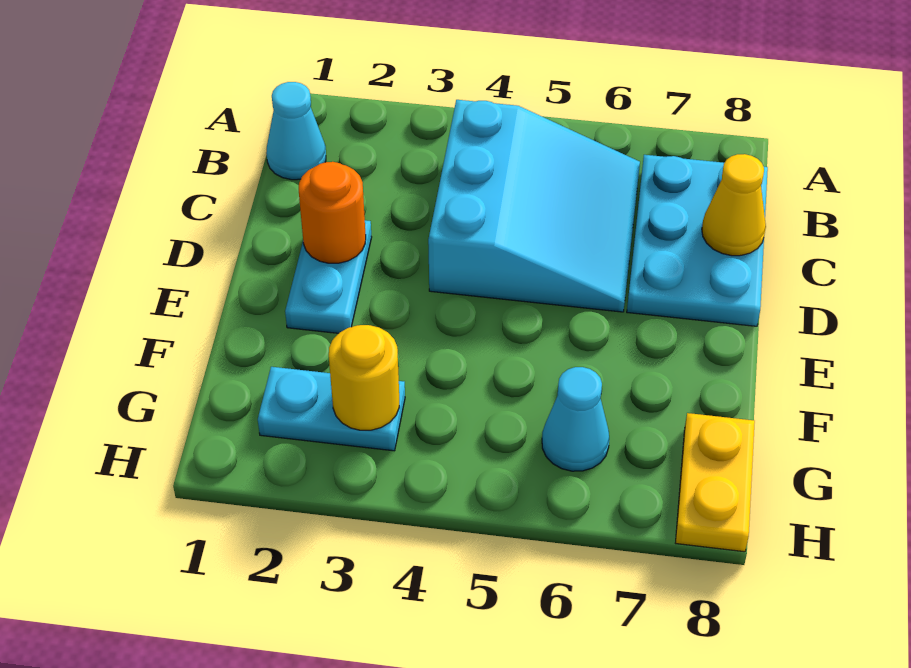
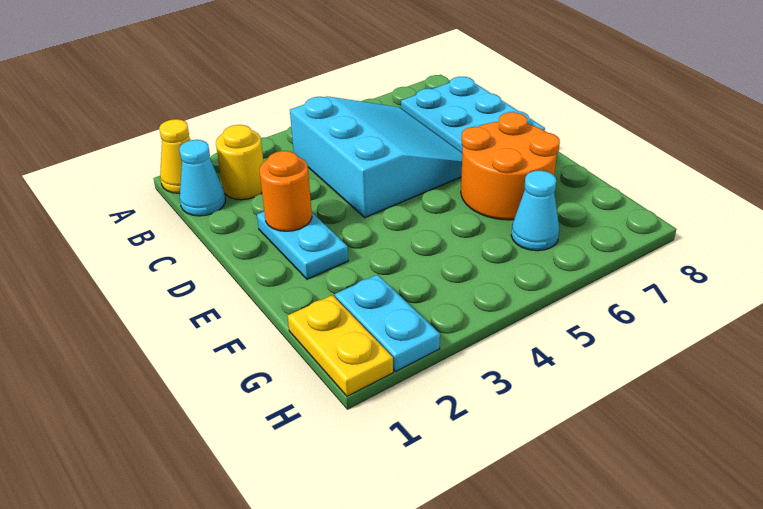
yellow cone C8 level 2 -> yellow cone A1 level 1
none -> orange round brick E6:F7 level 1
cyan plate G2:G3 level 1 -> cyan plate G2:H2 level 1
yellow round brick G3 level 2 -> yellow round brick B2 level 1
yellow plate G8:H8 level 1 -> yellow plate G1:H1 level 1

